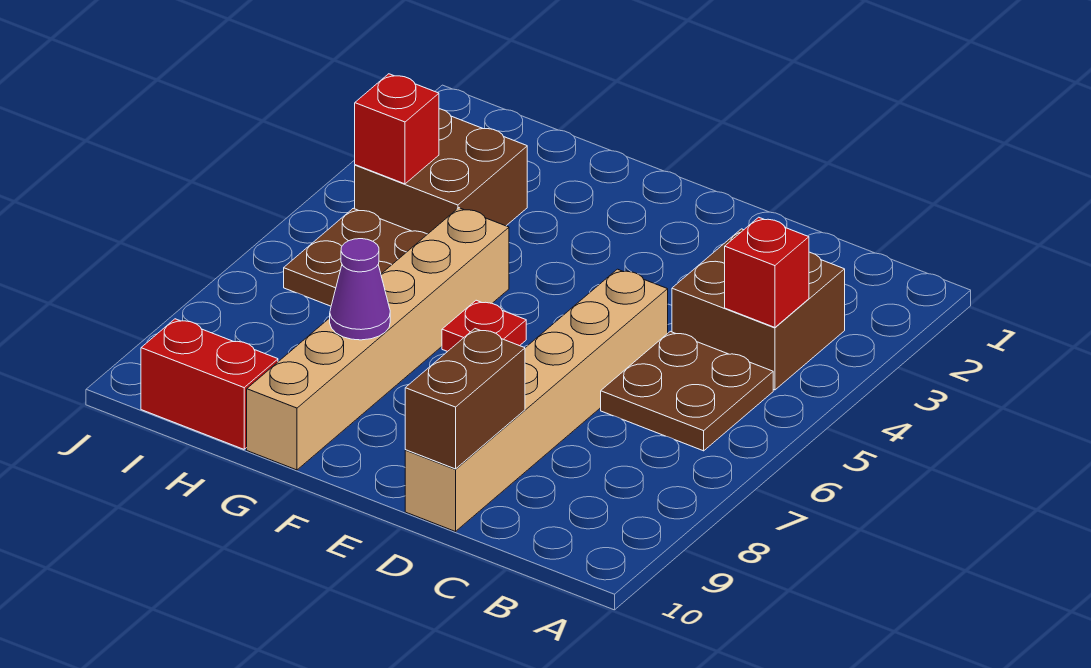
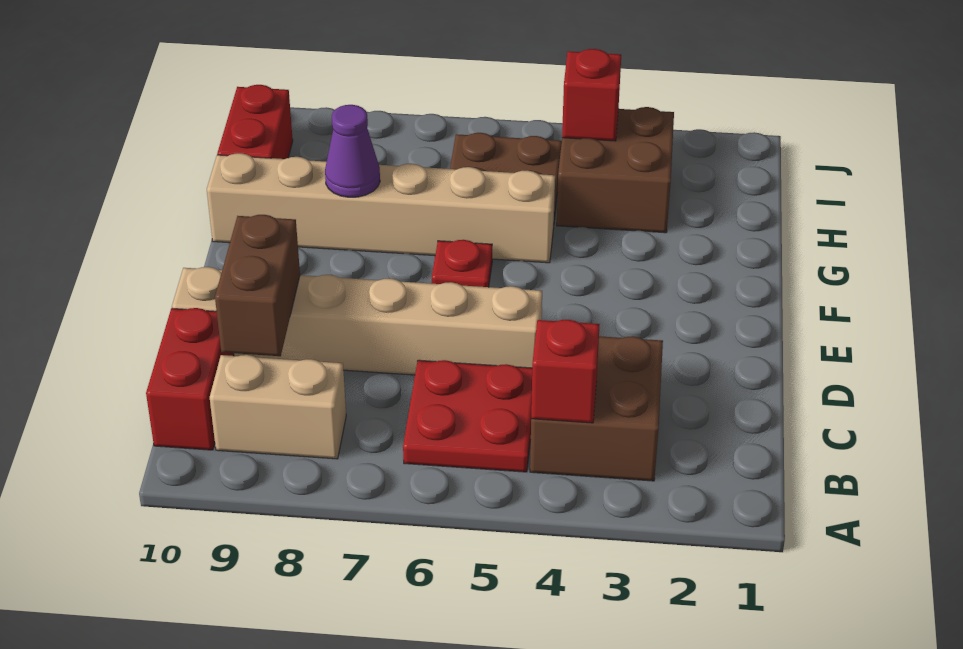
brown plate B5:C6 level 1 -> red plate B5:C6 level 1
none -> tan brick B8:B9 level 1
none -> red brick B10:C10 level 1
brown brick D9:D10 level 2 -> brown brick C9:D9 level 2

